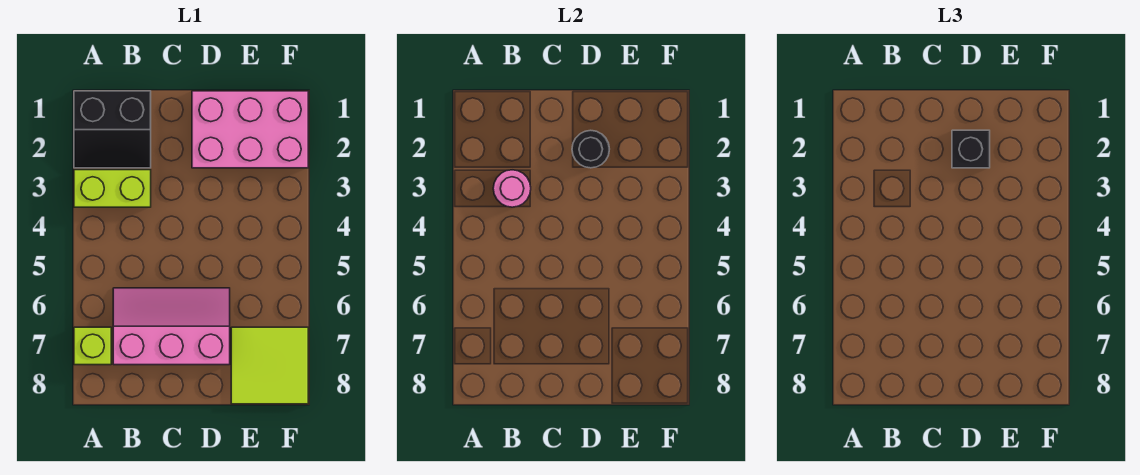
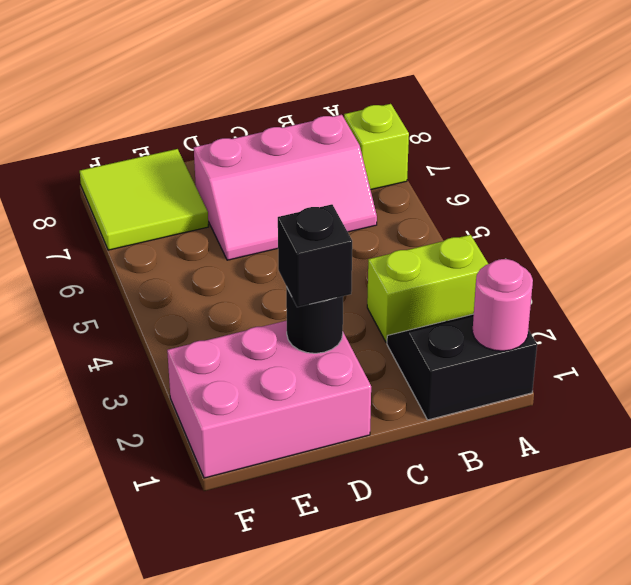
pink round brick B3 level 2 -> pink round brick A1 level 2

